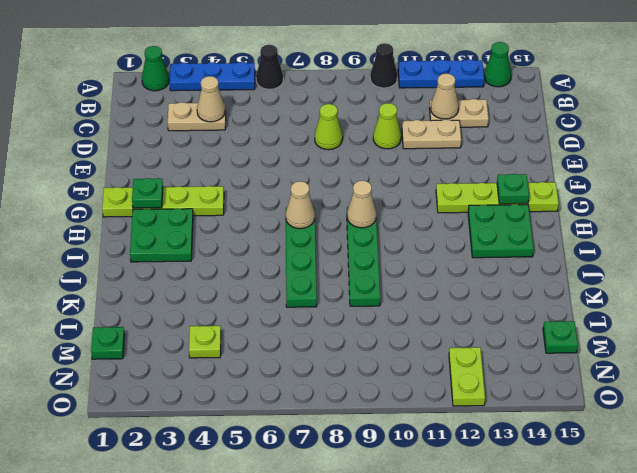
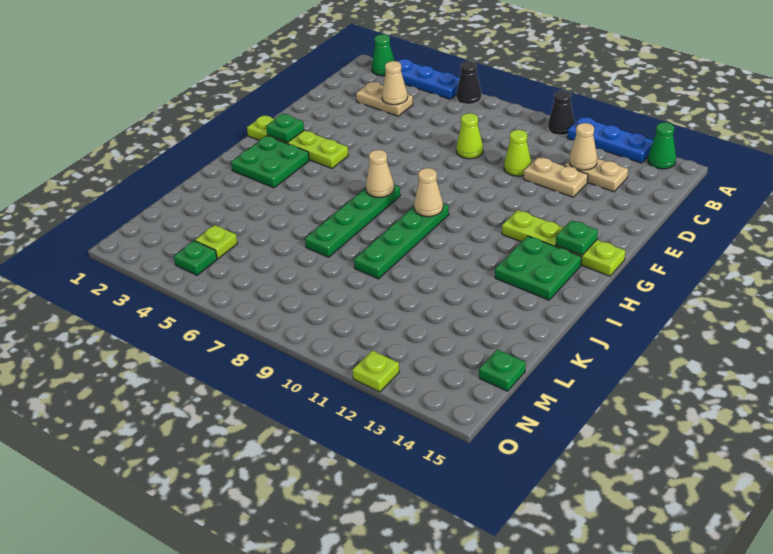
green plate M1 level 1 -> green plate N4 level 1
lime plate N12:O12 level 1 -> lime plate O12 level 1

